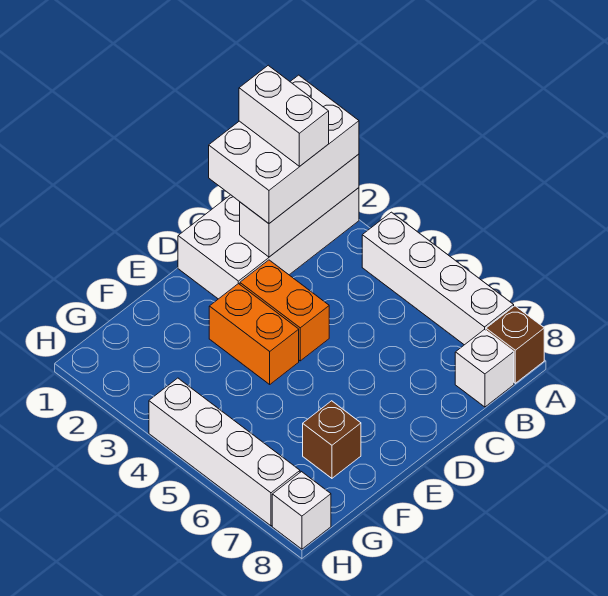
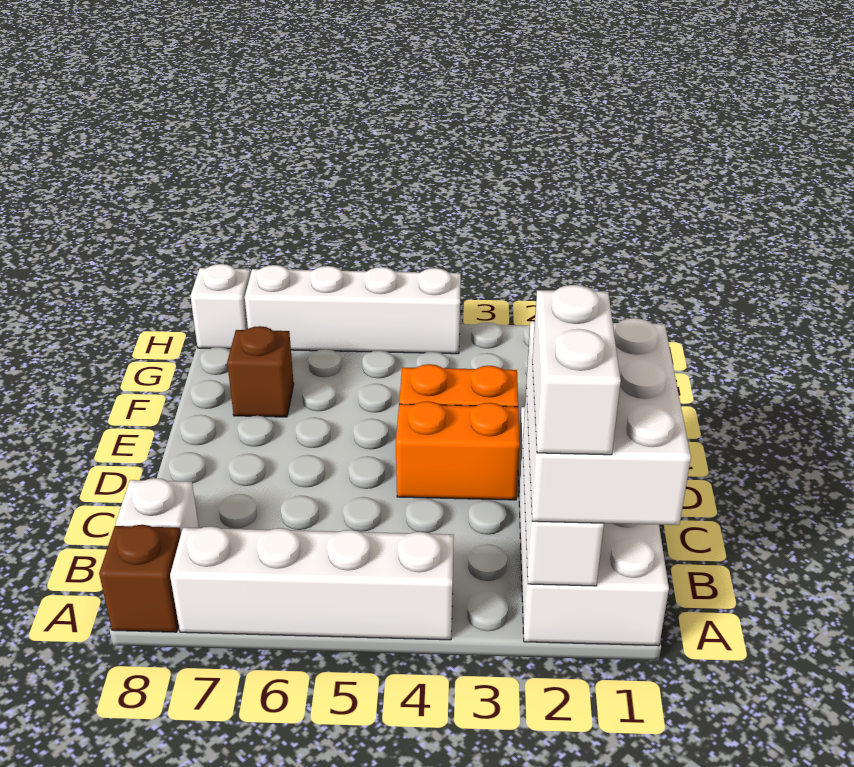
white brick B1:B2 level 4 -> white brick A2:B2 level 4

